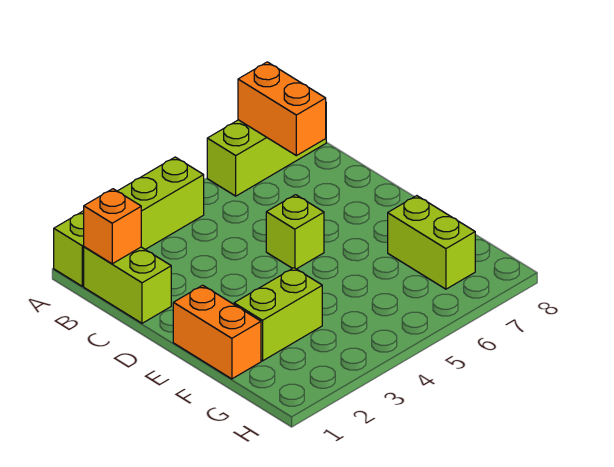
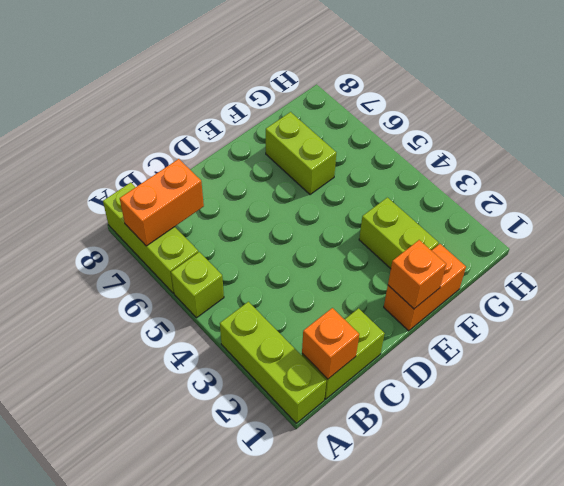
lime brick A1:A4 level 1 -> lime brick A1:A3 level 1
lime brick D5 level 1 -> lime brick A5 level 1
none -> orange brick E1 level 2
lime brick F7:G7 level 1 -> lime brick F6:F7 level 1

